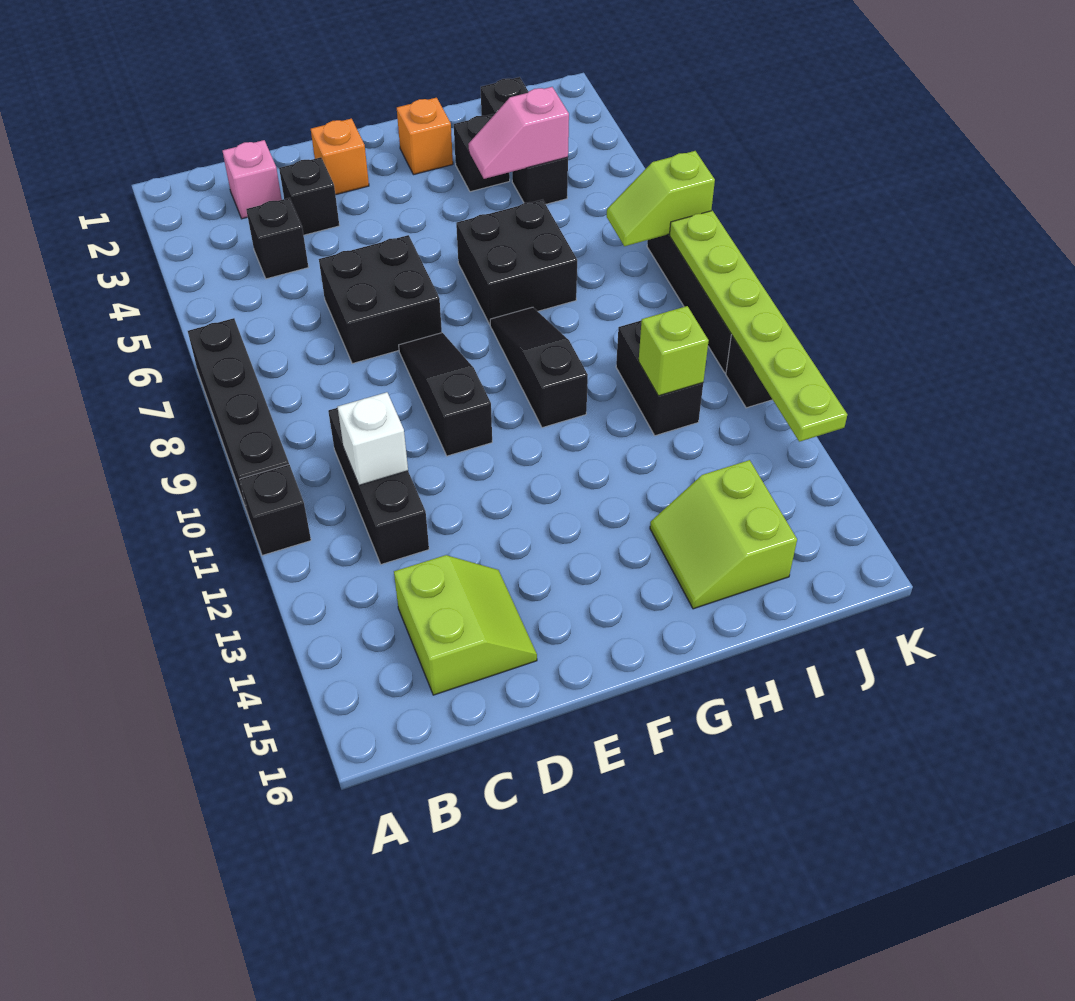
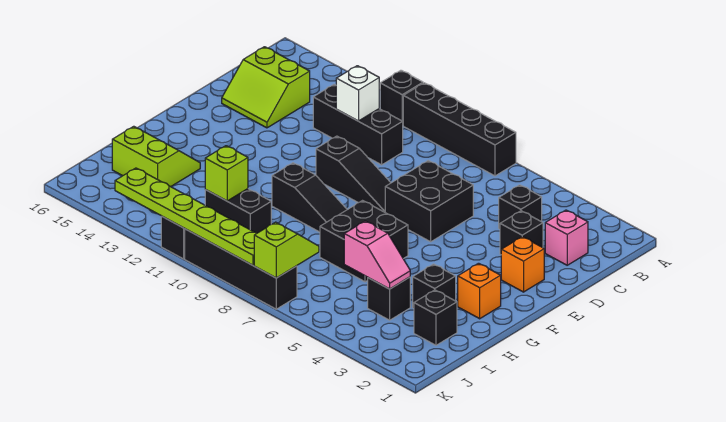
pink slope H4:I4 level 2 top I -> pink slope I4:I5 level 2 top 5

